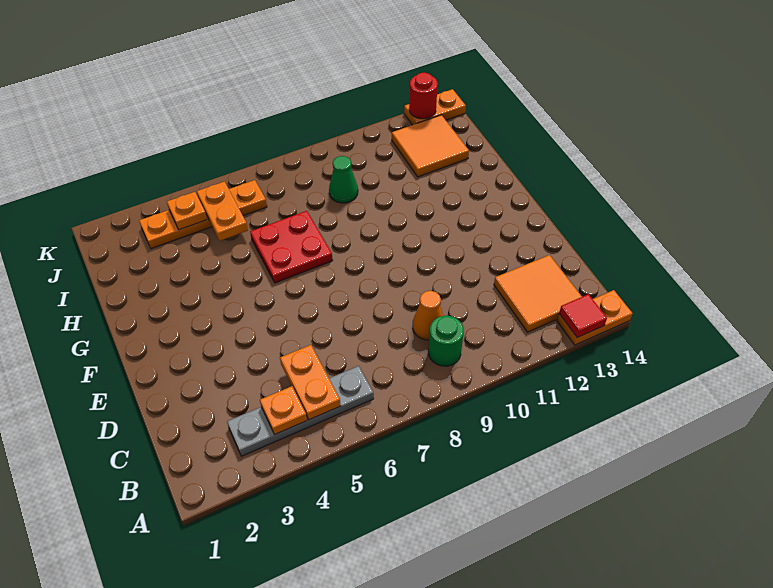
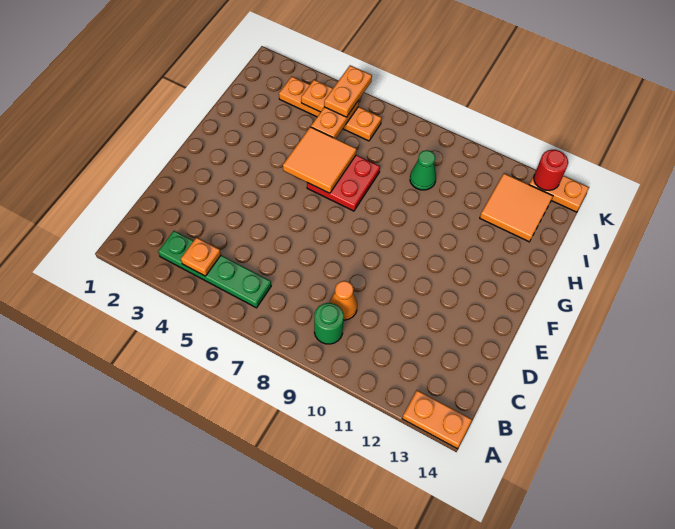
red tile A13 level 2 -> none
grey plate B3:B6 level 1 -> green plate B3:B6 level 1
orange plate B5:C5 level 2 -> orange plate J5:K5 level 3
orange tile B12:C13 level 1 -> orange tile G5:H6 level 2

